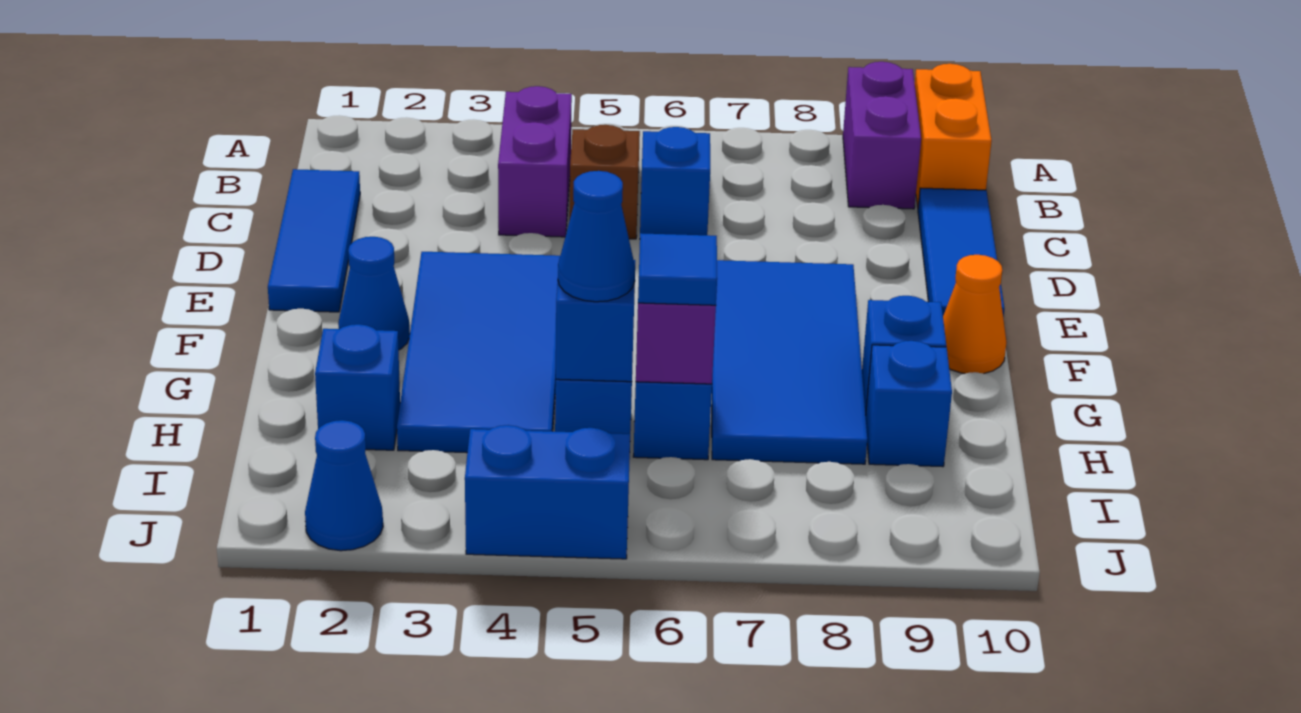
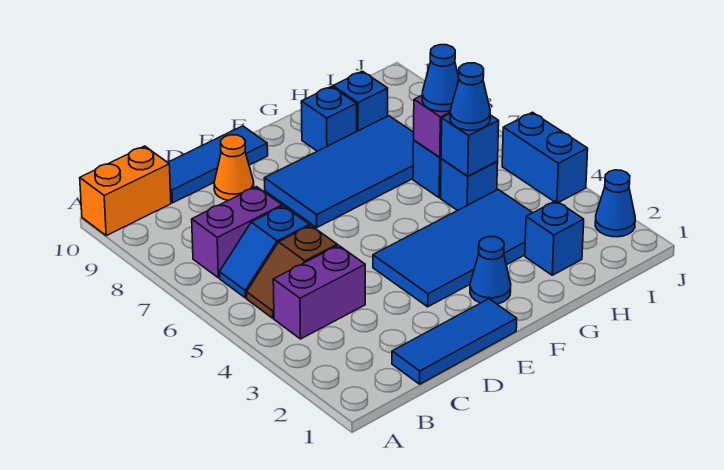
purple brick A9:B9 level 1 -> purple brick B7:C7 level 1
orange cone F10 level 1 -> orange cone D9 level 1
blue tile H6 level 3 -> blue cone H6 level 3

